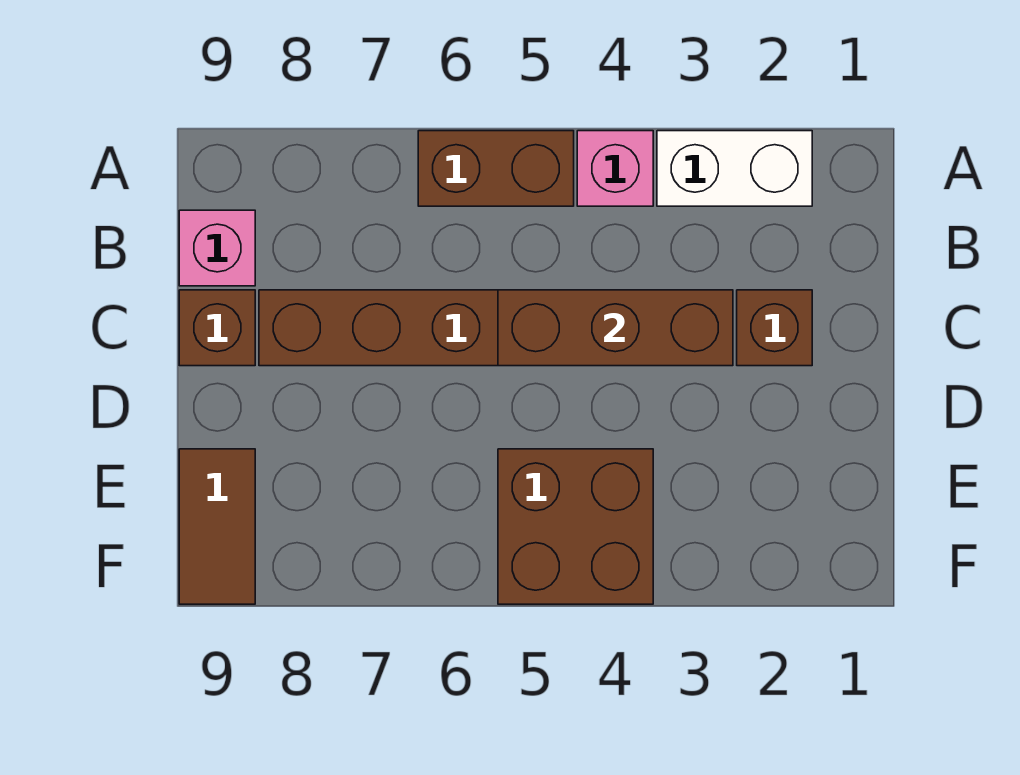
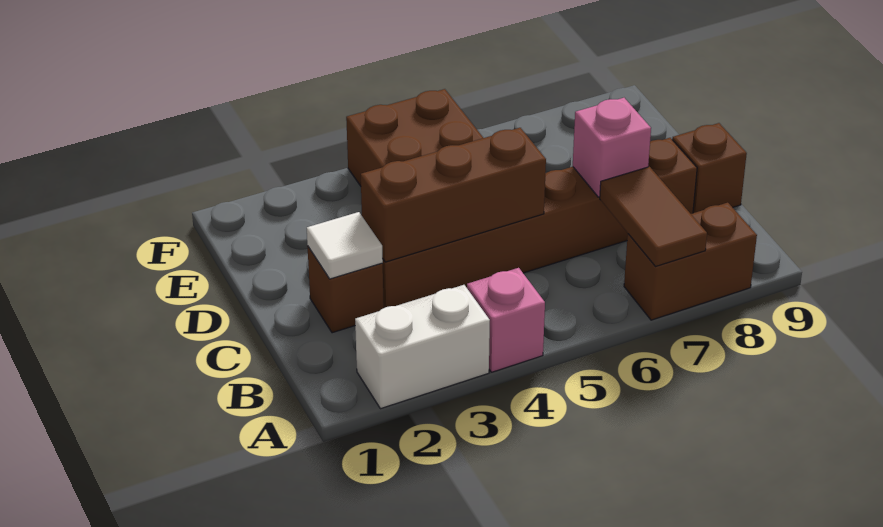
brown brick A5:A6 level 1 -> brown brick A7:A8 level 1
pink brick B9 level 1 -> pink brick C7 level 2
none -> white tile C2 level 2
brown tile E9:F9 level 1 -> brown tile A7:B7 level 2

